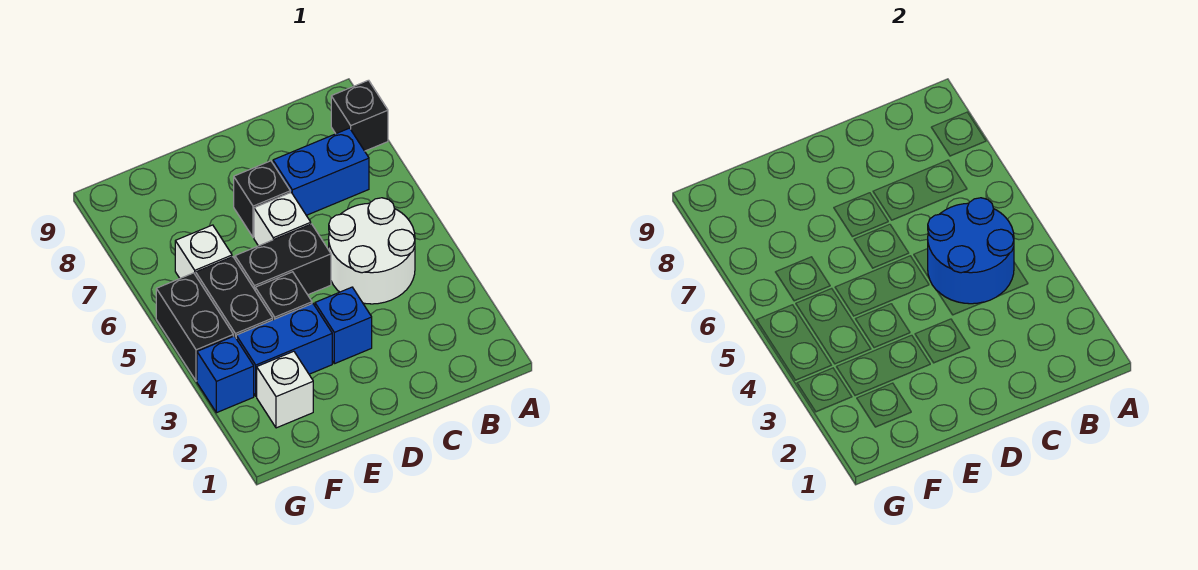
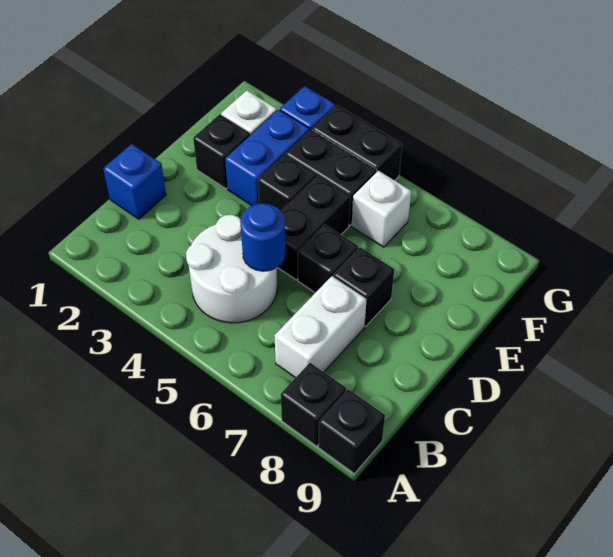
none -> black brick A9 level 1
blue round brick B4:C5 level 2 -> blue round brick C5 level 2
blue brick B7:C7 level 1 -> white brick B7:C7 level 1
blue brick D3 level 1 -> blue brick C1 level 1
white brick D6 level 1 -> black brick D6 level 1
none -> black brick E2 level 1

